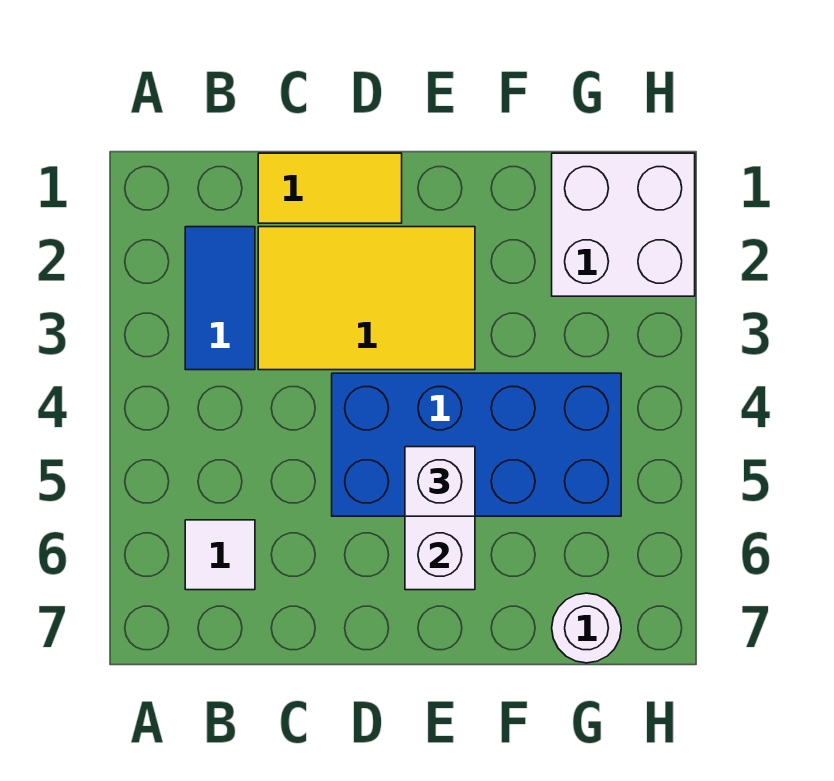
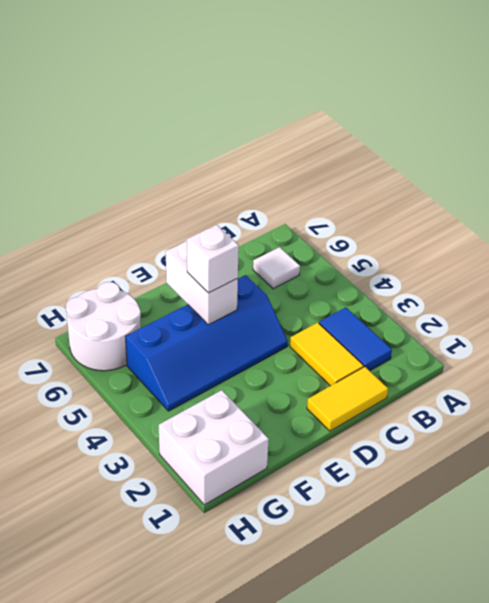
yellow tile C2:E3 level 1 -> yellow tile C2:C3 level 1
blue brick D4:G5 level 1 -> blue slope D4:G5 level 1 top 5
white round brick G7 level 1 -> white round brick G6:H7 level 1

